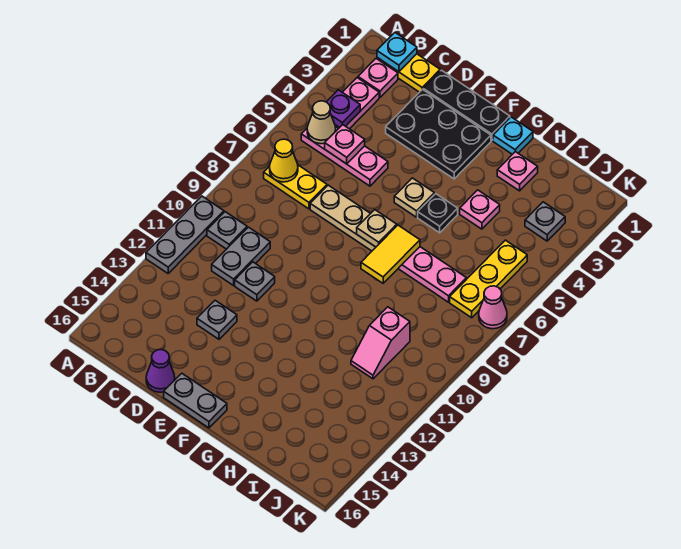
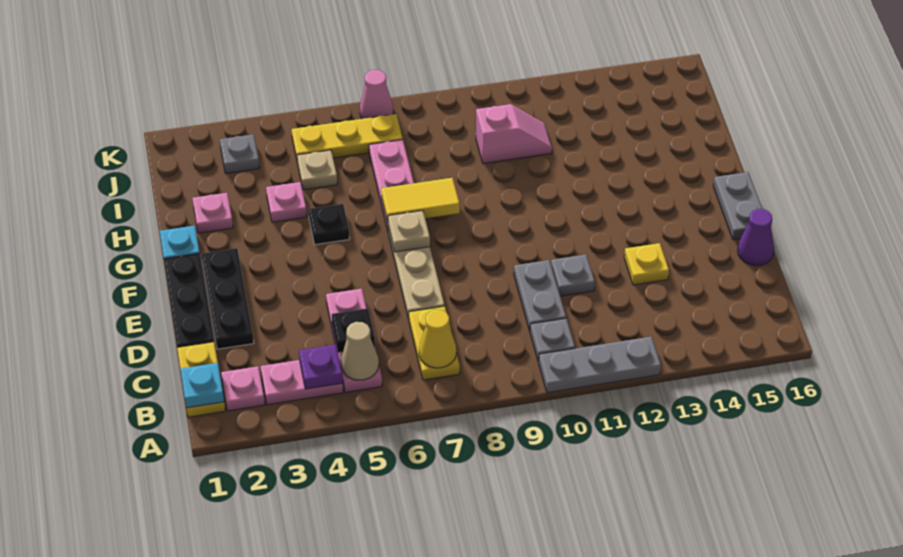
pink plate C5 level 2 -> black plate C5 level 2
grey plate C10:C11 level 1 -> grey plate C10:D10 level 1
black plate D2:F3 level 1 -> black plate D2:F2 level 1
grey plate D13 level 1 -> yellow plate D13 level 1
tan plate F5 level 1 -> tan plate I5 level 1

